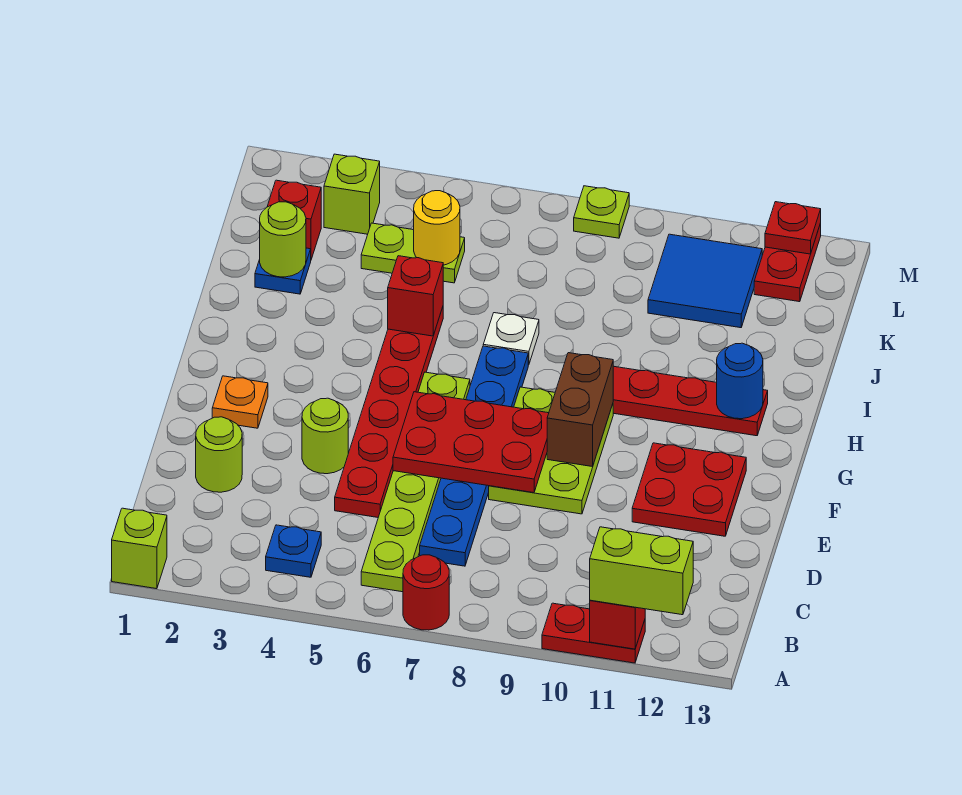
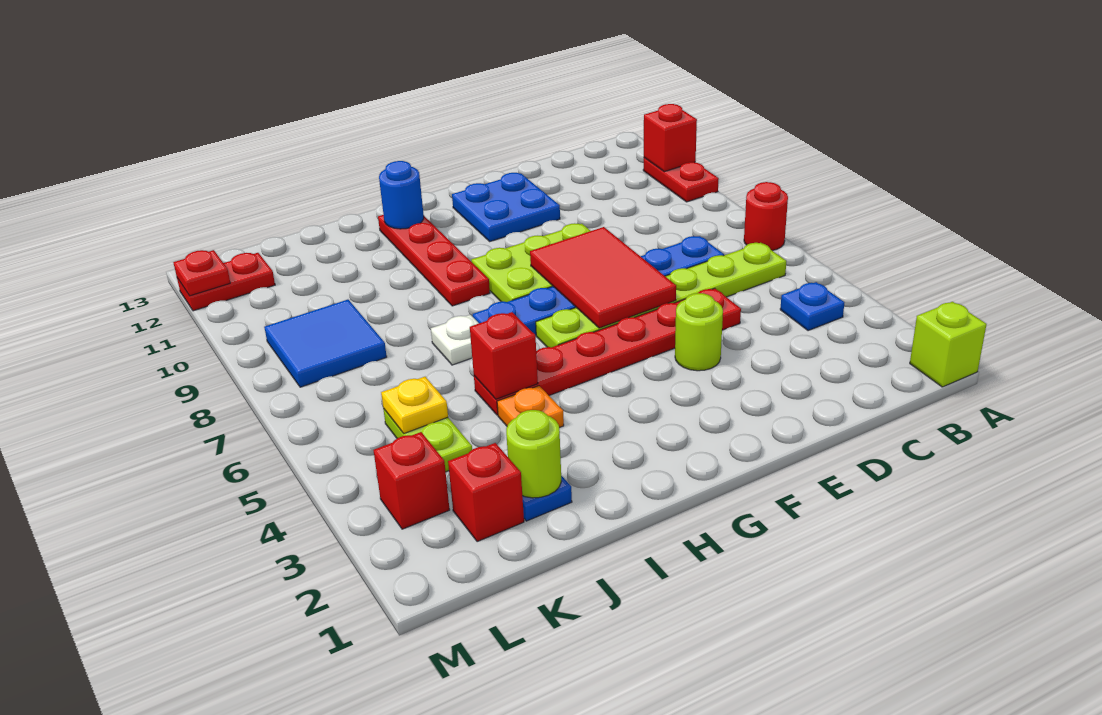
lime brick A11:A12 level 3 -> none
lime round brick D2 level 1 -> none
red plate E6:F8 level 2 -> red tile E6:F8 level 2
red plate E11:F12 level 1 -> blue plate E11:F12 level 1
orange plate F2 level 1 -> orange plate I4 level 1
brown brick F9:G9 level 2 -> none
yellow round brick K5 level 2 -> yellow plate K5 level 2
blue tile K10:L11 level 1 -> blue tile K8:L9 level 1
lime brick L3 level 1 -> red brick L3 level 1
lime plate M8 level 1 -> none

